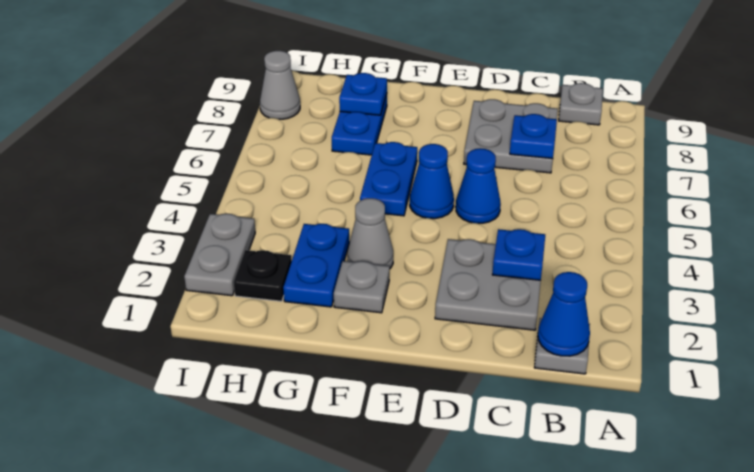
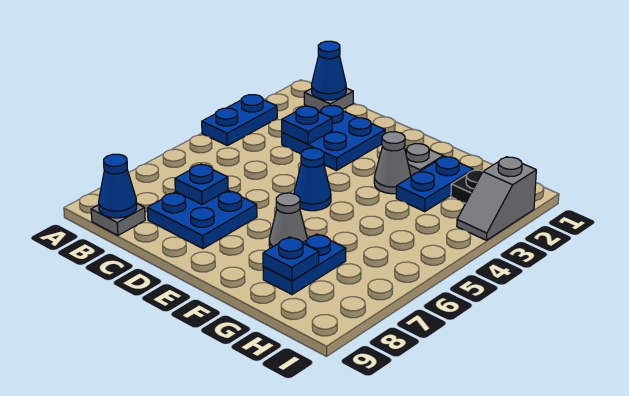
grey plate C2:D3 level 1 -> blue plate C2:D3 level 1
grey plate C7:D8 level 1 -> blue plate C7:D8 level 1
blue cone D5 level 1 -> blue cone B9 level 2
blue plate F5:F6 level 1 -> blue plate A3:A4 level 1
grey plate I2:I3 level 1 -> grey slope I2:I3 level 1 top 2
grey cone I8 level 1 -> grey cone F7 level 1

